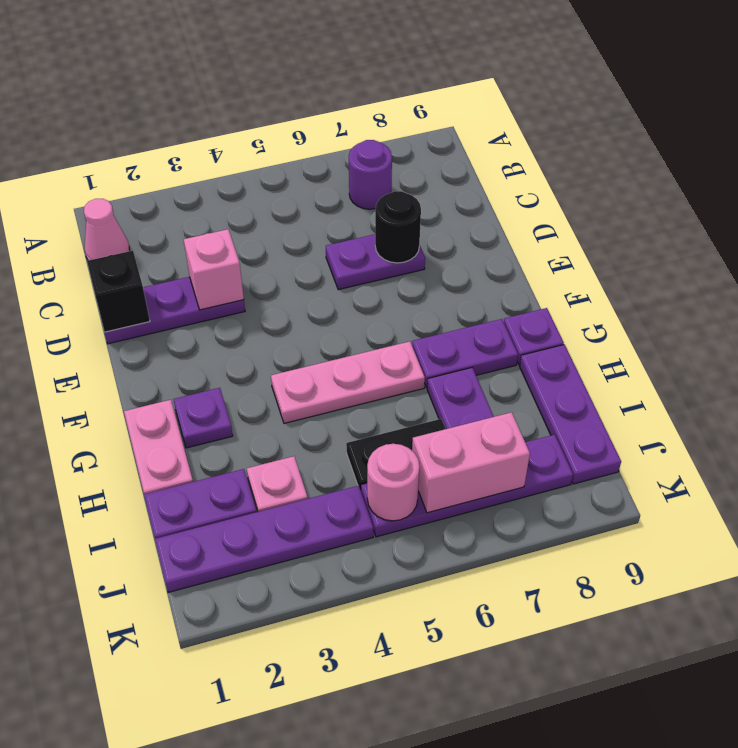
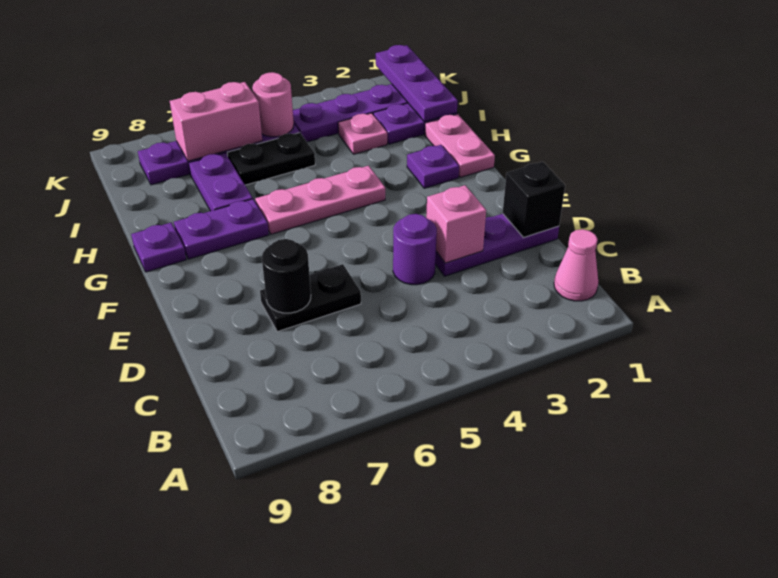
purple round brick B7 level 1 -> purple round brick D4 level 1
purple plate D6:D7 level 1 -> black plate D6:D7 level 1
purple plate H9:J9 level 1 -> purple plate I1:K1 level 2

